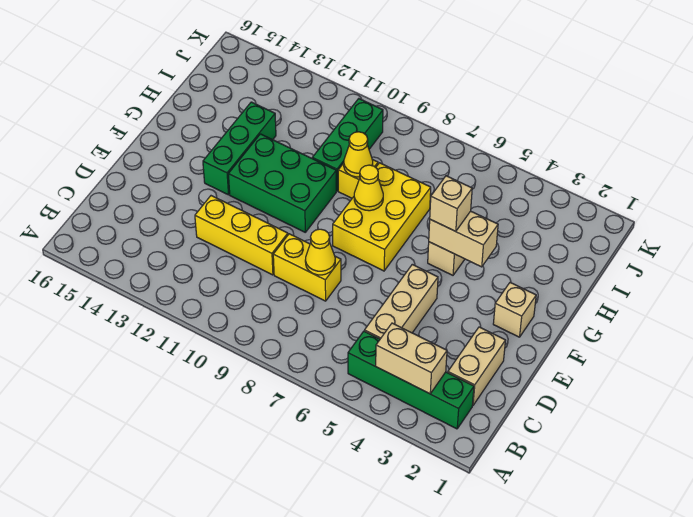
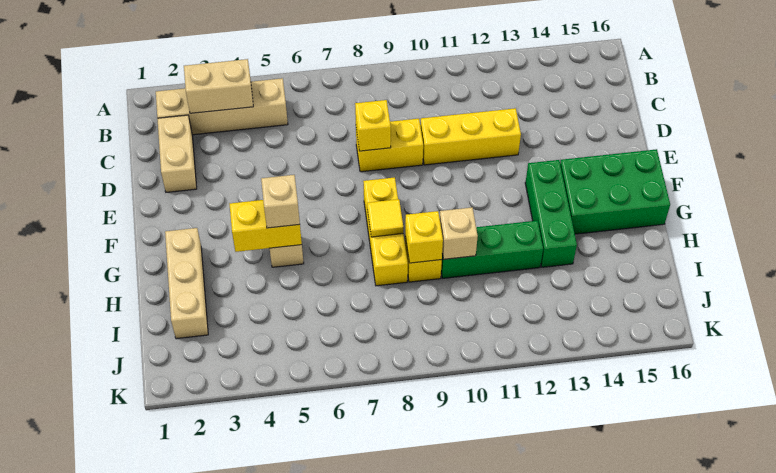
green brick B2:B5 level 1 -> tan brick B2:B5 level 1
tan brick C5:E5 level 1 -> tan brick G2:I2 level 1
yellow cone D8 level 2 -> yellow brick D8 level 2
tan brick F2 level 1 -> tan brick H10 level 2
yellow brick F7:H8 level 1 -> yellow brick F8:H8 level 1
green brick F10:G12 level 1 -> green brick F14:G16 level 1
tan brick G4:G5 level 2 -> yellow brick G4:G5 level 2
yellow cone G8 level 2 -> yellow tile G8 level 2
yellow cone H9 level 2 -> yellow brick H9 level 2
green brick H10:J10 level 1 -> green brick H10:H12 level 1

